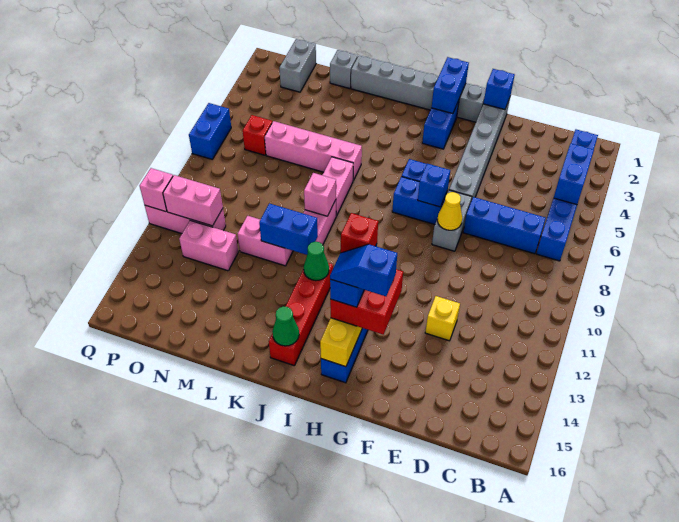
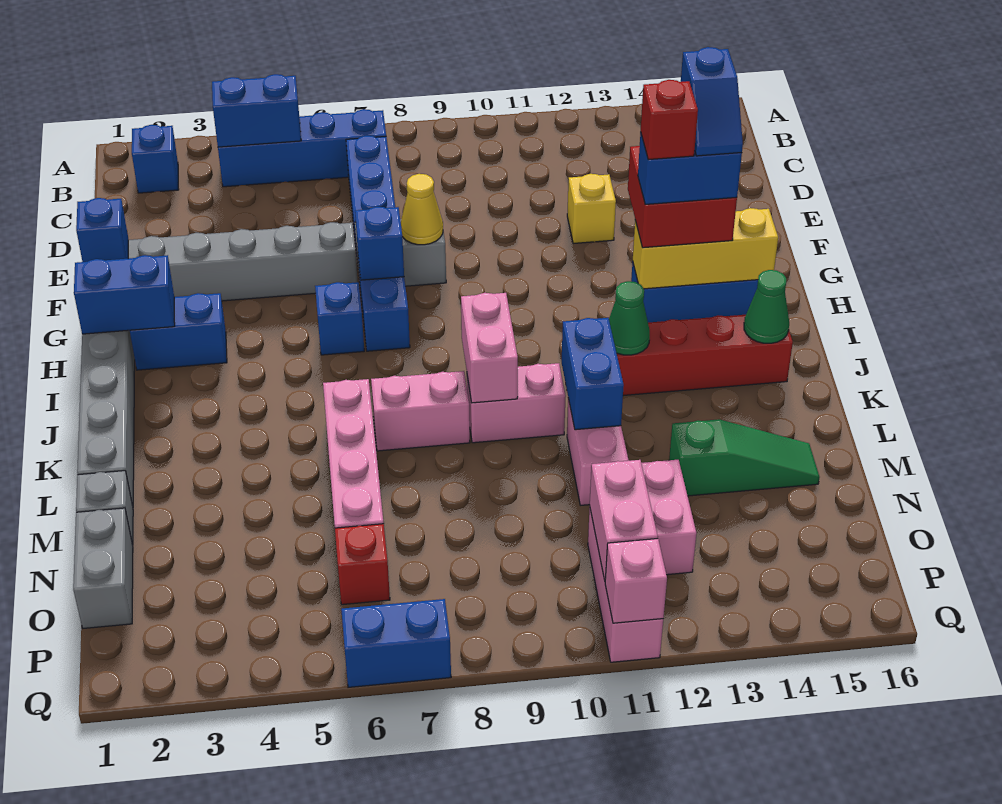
pink brick K9 level 2 -> pink brick J9:K9 level 2
none -> green slope M13:M15 level 1 top 13
grey brick O1:O2 level 1 -> grey brick N1:O1 level 1

